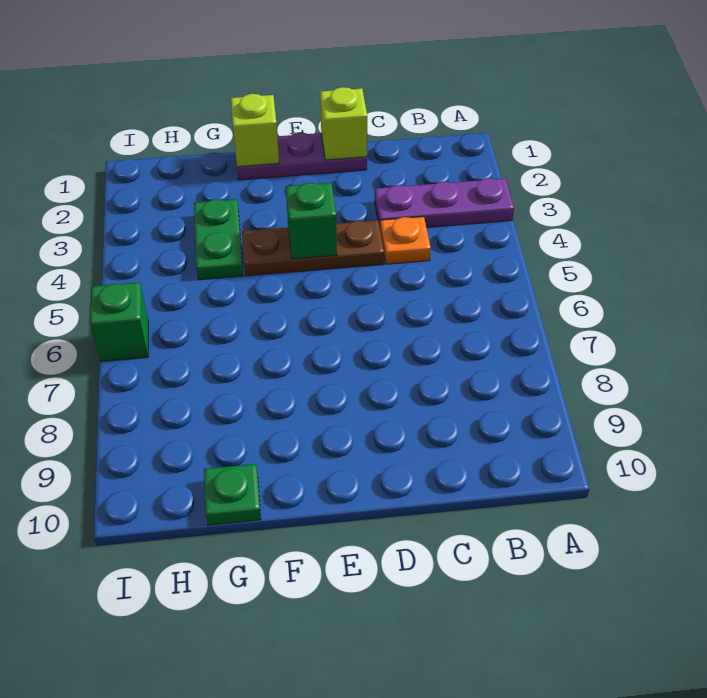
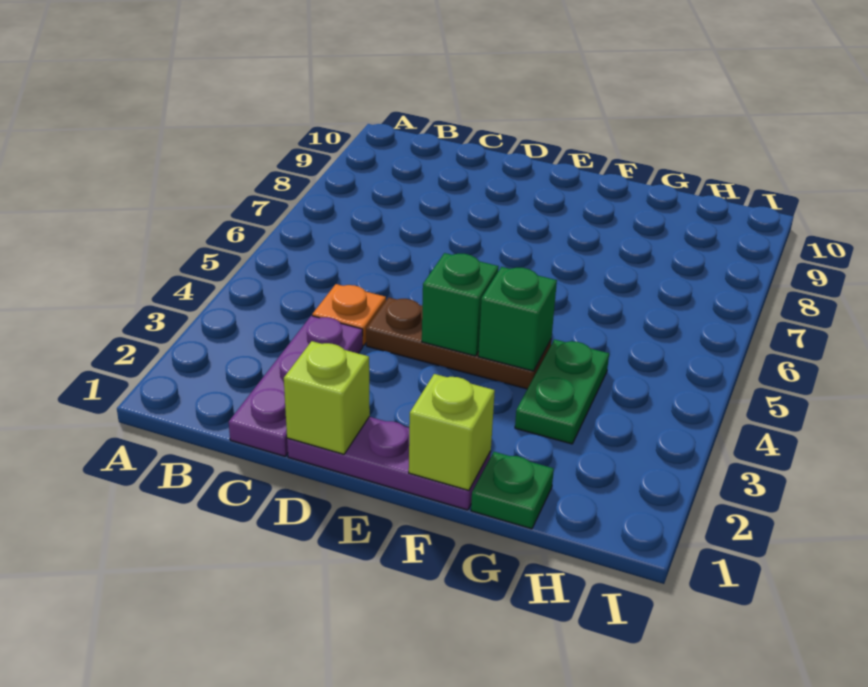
purple plate A3:C3 level 1 -> purple plate C1:C3 level 1
green plate G10 level 1 -> green plate G1 level 1
green brick I6 level 1 -> green brick F4 level 2

